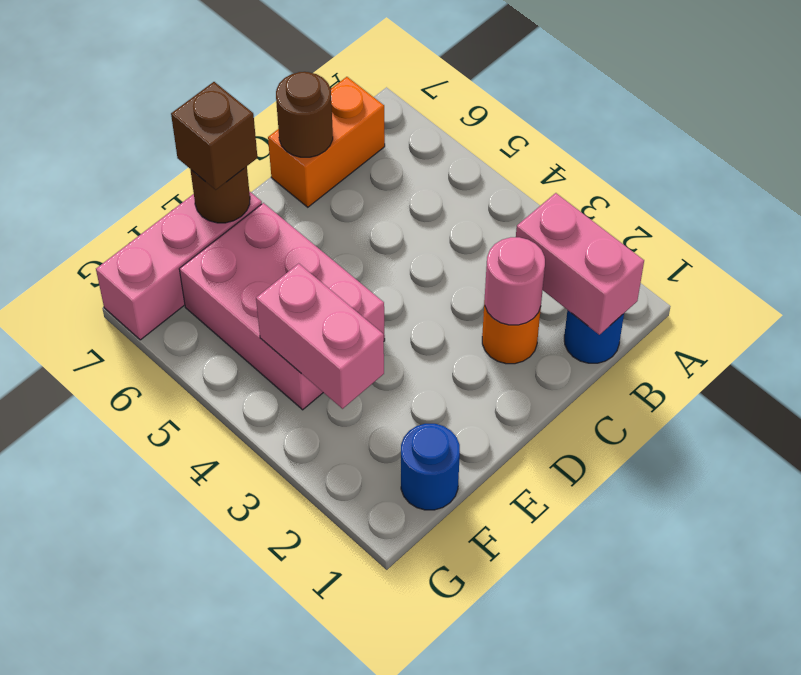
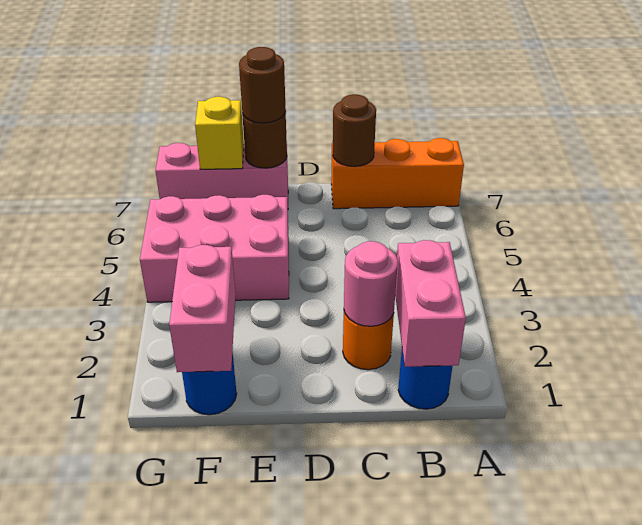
orange brick B7:C7 level 1 -> orange brick A7:C7 level 1
pink brick E4:F6 level 1 -> pink brick E4:G5 level 1
brown brick E7 level 3 -> brown round brick E7 level 3
pink brick F3:F4 level 2 -> pink brick F1:F2 level 2
none -> yellow brick F7 level 2

